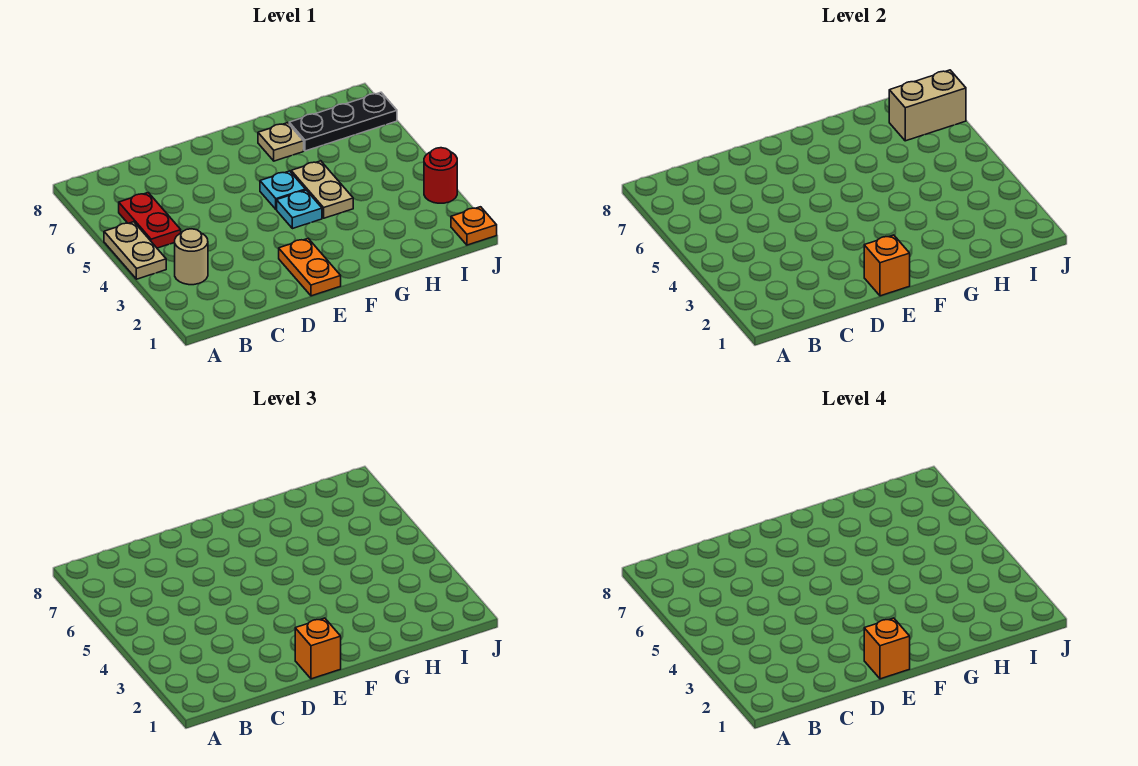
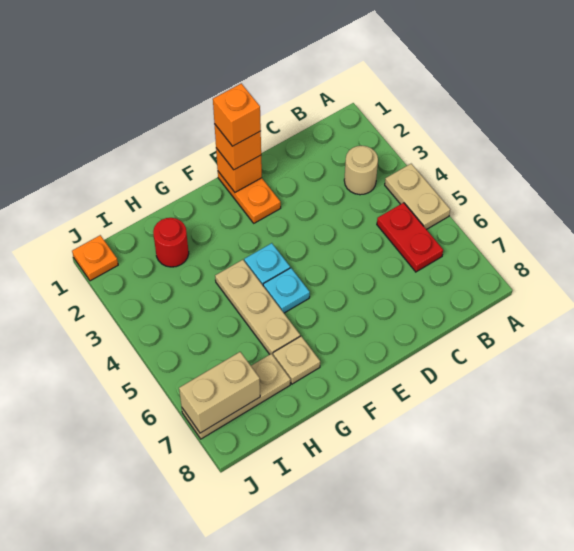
tan plate G4:G5 level 1 -> tan plate G4:G6 level 1
black plate H7:J7 level 1 -> tan plate H7:J7 level 1
red round brick J3 level 1 -> red round brick H2 level 1

